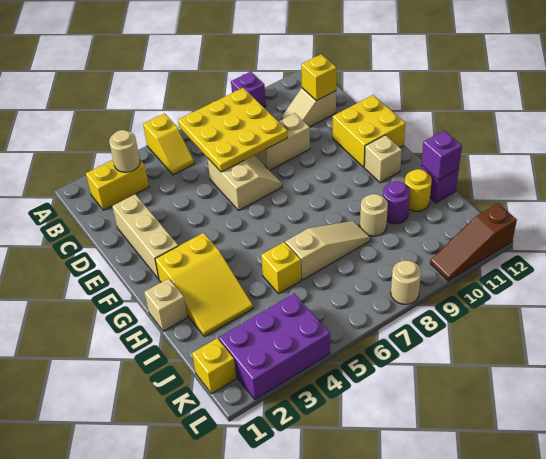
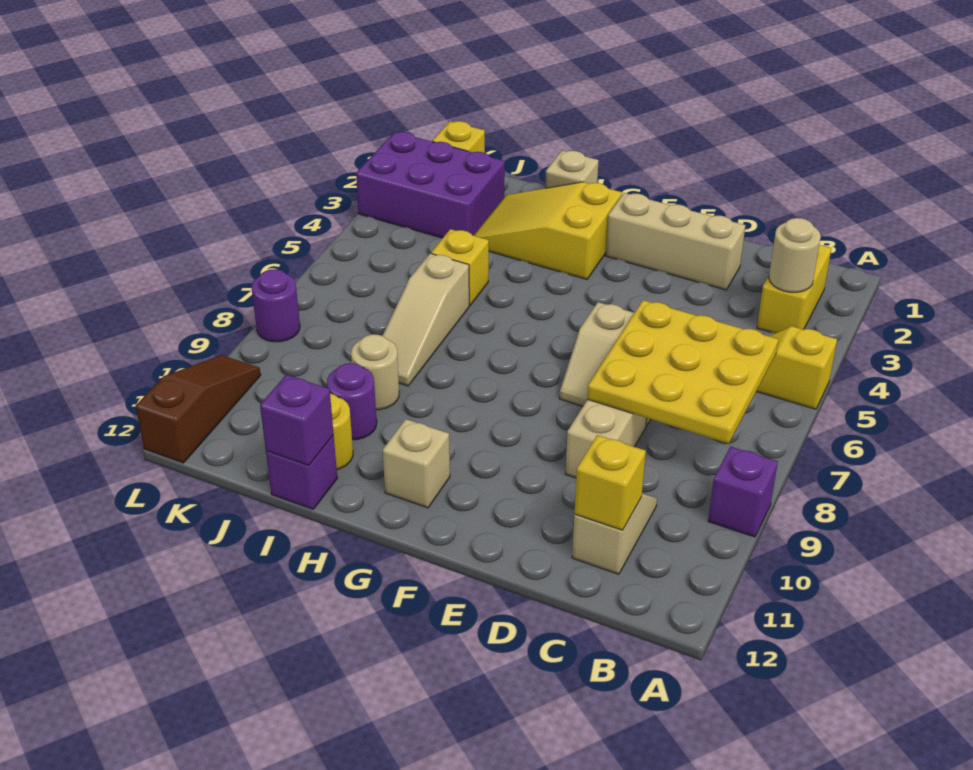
yellow brick E11:F12 level 1 -> none
purple brick K2:L4 level 1 -> purple brick J2:L3 level 1
tan round brick L8 level 1 -> purple round brick L8 level 1

